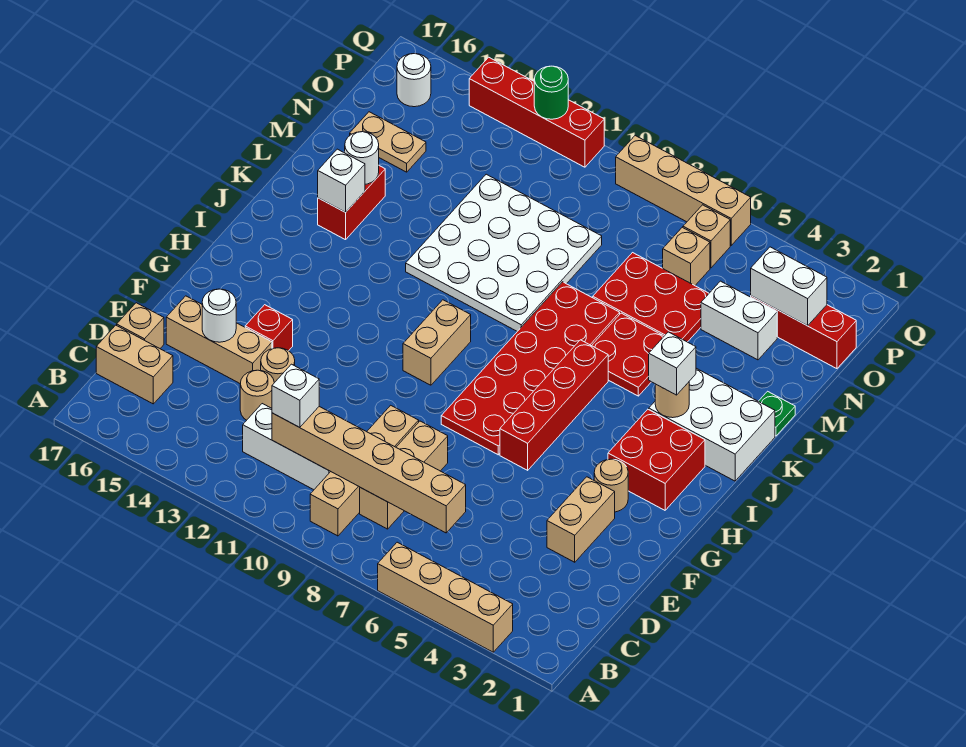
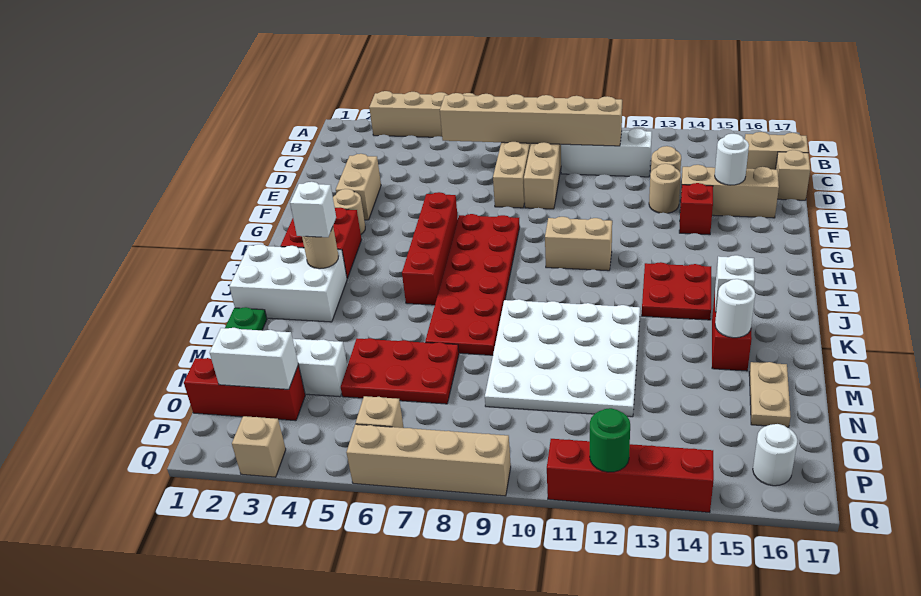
white brick C11 level 3 -> none
tan brick H10:I10 level 1 -> tan brick H10:H11 level 1
red plate K5:L6 level 1 -> red plate I13:J14 level 1
tan plate N15:N16 level 1 -> tan plate M16:N16 level 1
tan brick O6 level 1 -> tan brick Q3 level 1

